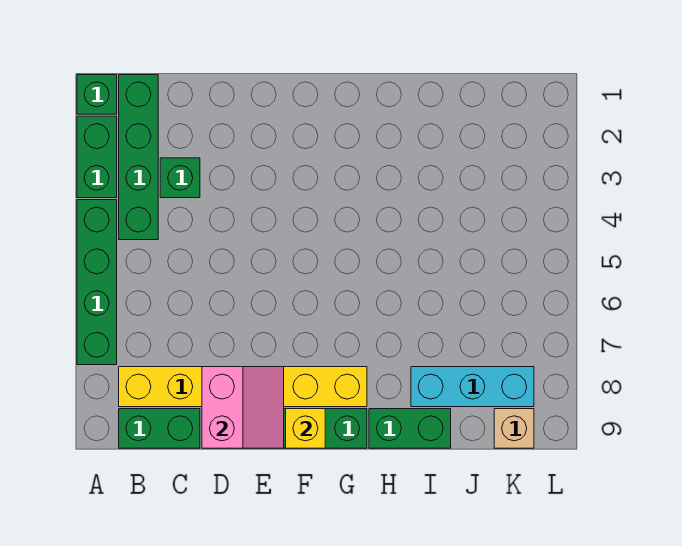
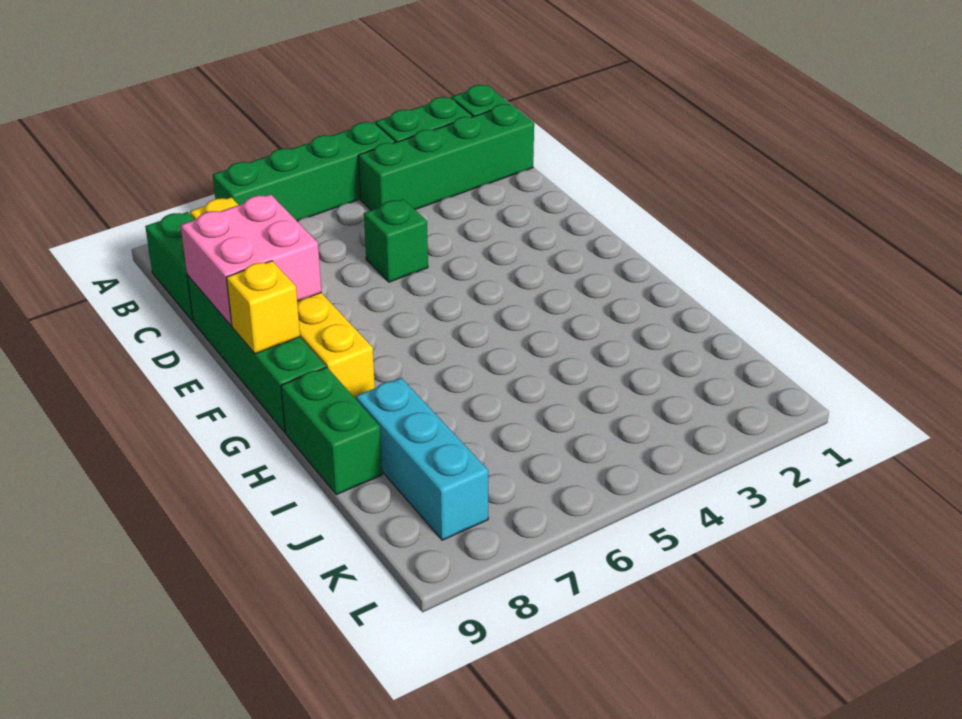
green brick C3 level 1 -> green brick D5 level 1
pink slope D8:E9 level 2 top D -> pink brick D8:E9 level 2
tan brick K9 level 1 -> none

